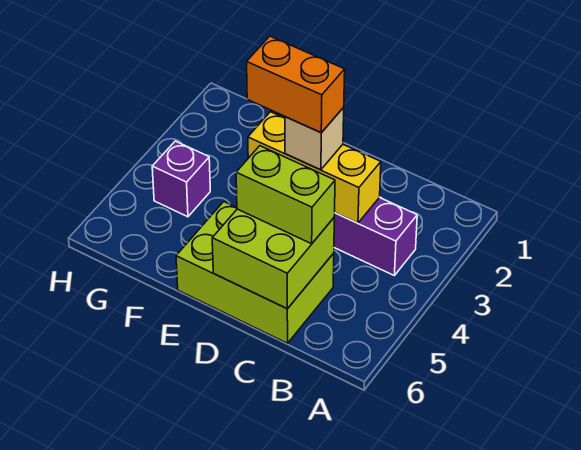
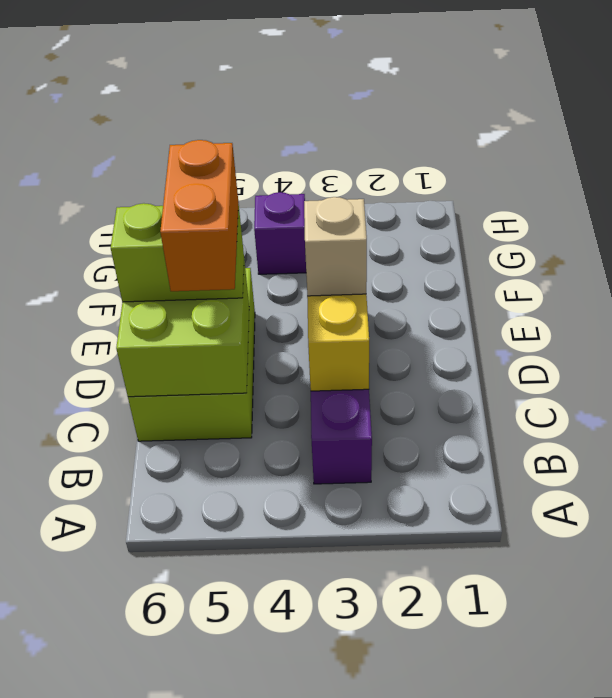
lime brick C5:D5 level 3 -> lime brick D5:D6 level 3
orange brick D3:E3 level 4 -> orange brick C5:D5 level 4

